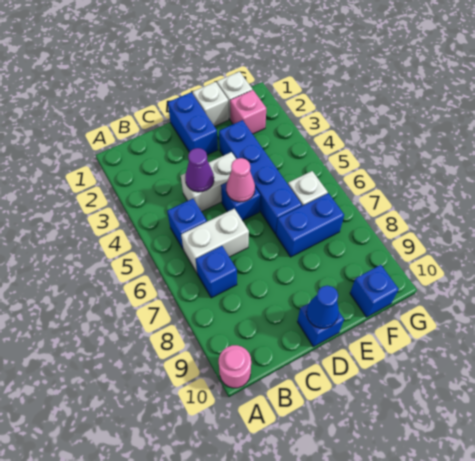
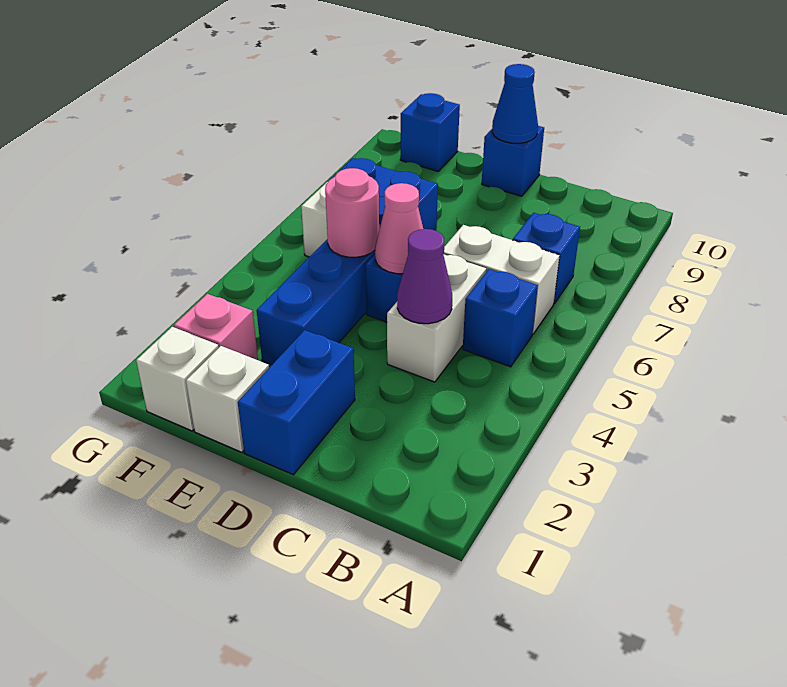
pink round brick A10 level 1 -> pink round brick E5 level 2
white brick C4:D4 level 1 -> white brick C4:C5 level 1

